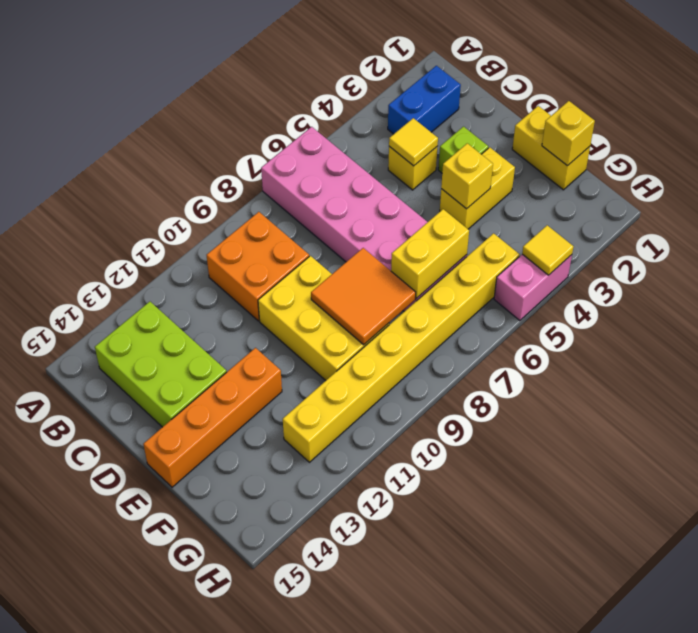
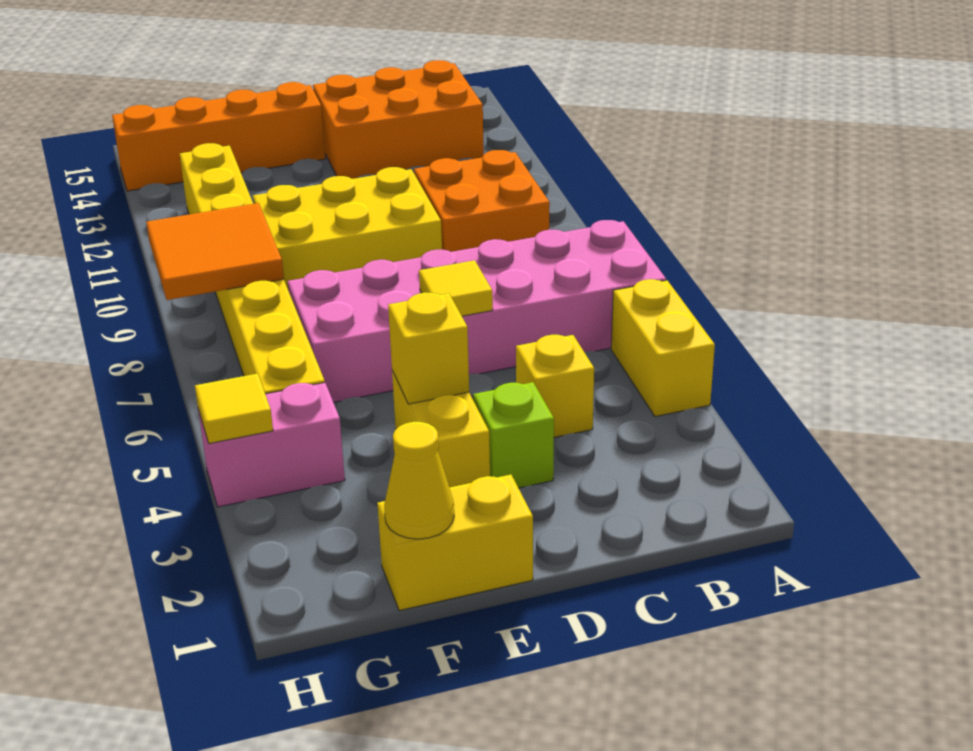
blue brick B2:B3 level 1 -> none
lime brick B13:D14 level 1 -> orange brick B13:D14 level 1
yellow tile C4 level 2 -> yellow tile D6 level 2
orange tile E8:F9 level 2 -> orange tile G8:H9 level 2
orange brick E12:E15 level 1 -> orange brick E14:H14 level 1
yellow brick F1 level 2 -> yellow cone F1 level 2
yellow brick F6:F7 level 2 -> yellow brick A4:A5 level 1
pink brick H4:H5 level 1 -> pink brick G4:H4 level 1

